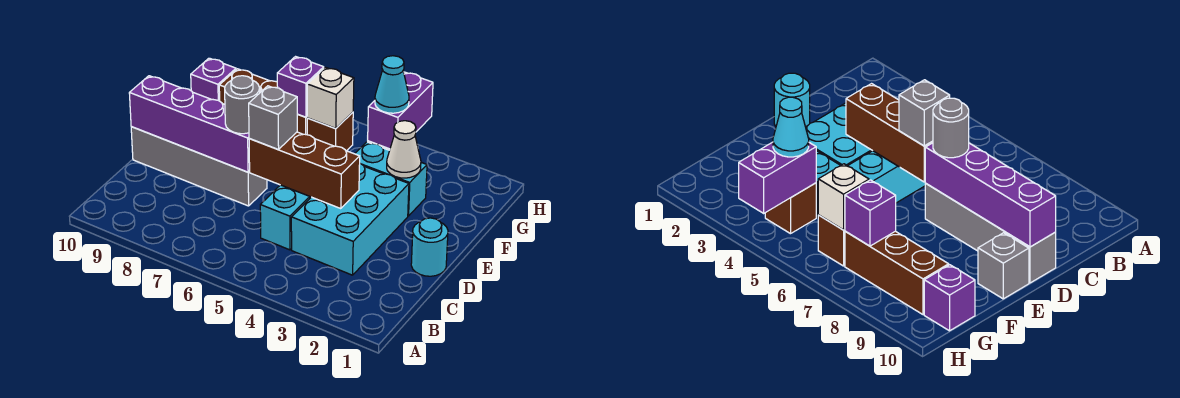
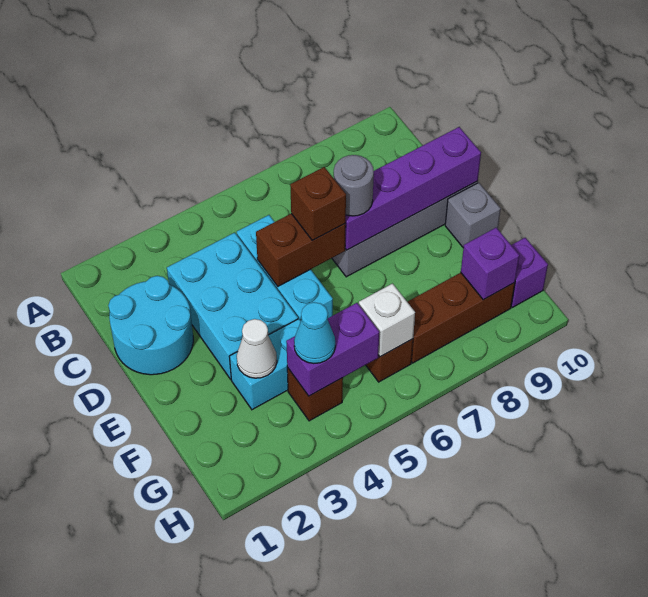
cyan round brick D1 level 1 -> cyan round brick C1:D2 level 1
brown brick D4:D6 level 2 -> brown brick D5:D6 level 2
grey brick D6 level 3 -> brown brick D6 level 3
purple brick G4:H4 level 2 -> purple brick G4:G5 level 2
purple brick G7 level 2 -> purple brick G9 level 2

